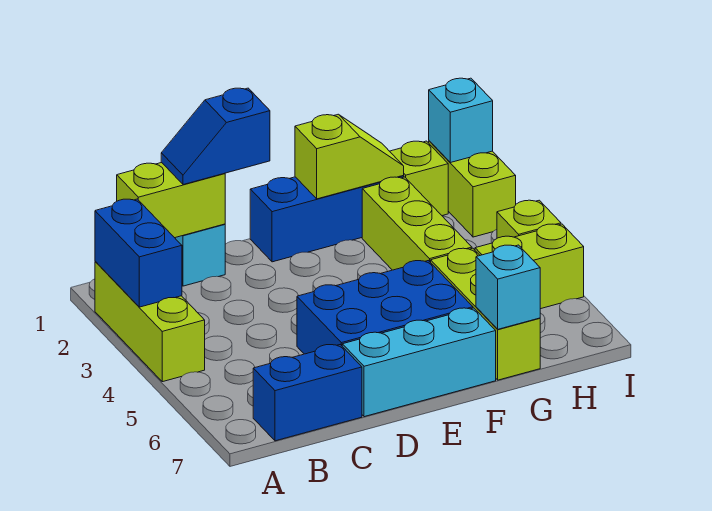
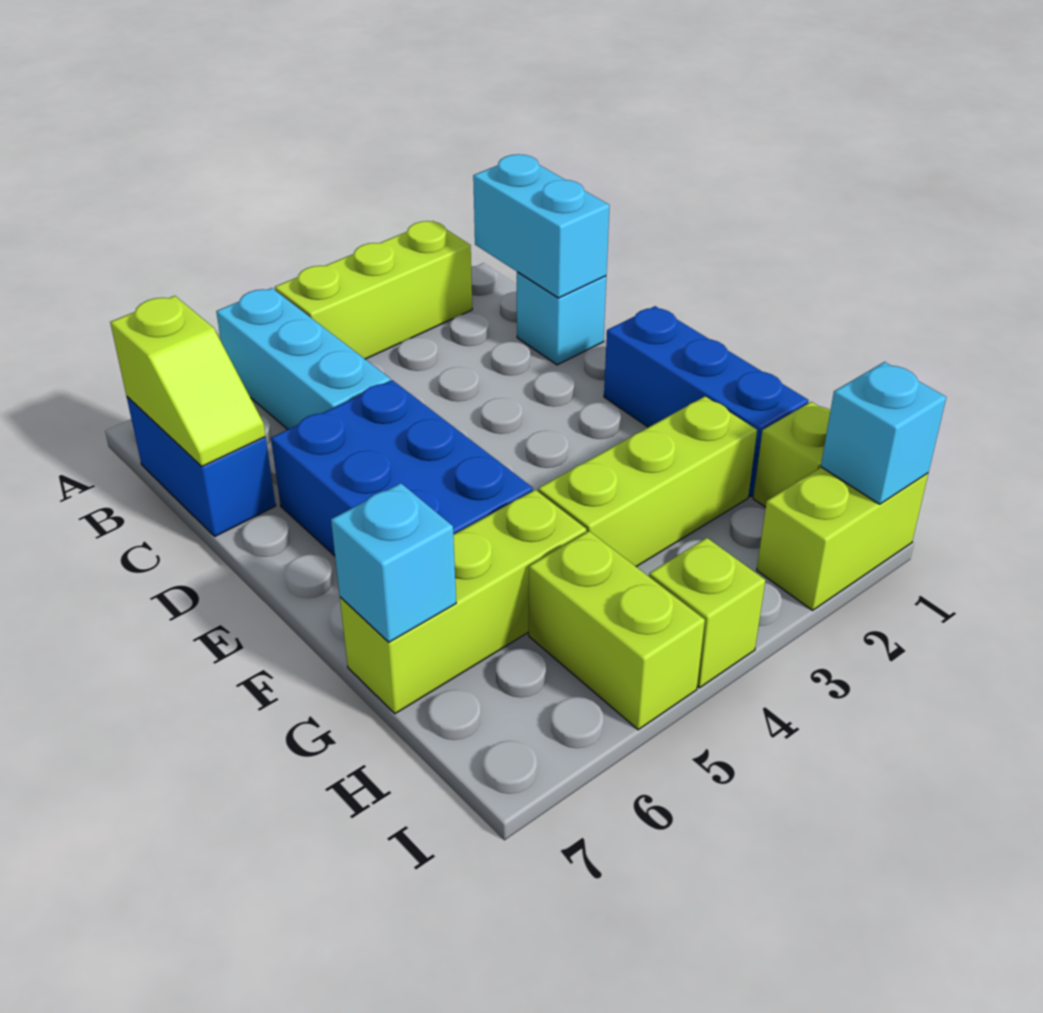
blue brick A2:A3 level 2 -> none
lime brick B1:C1 level 2 -> cyan brick B1:C1 level 2
blue slope C1:D1 level 3 top D -> none
cyan brick D7:F7 level 1 -> cyan brick A5:C5 level 1
lime slope F1:G1 level 2 top F -> lime slope B7:C7 level 2 top B

